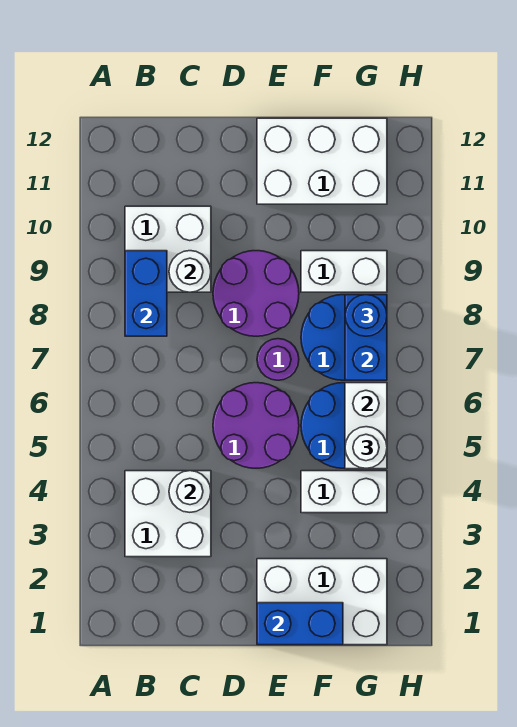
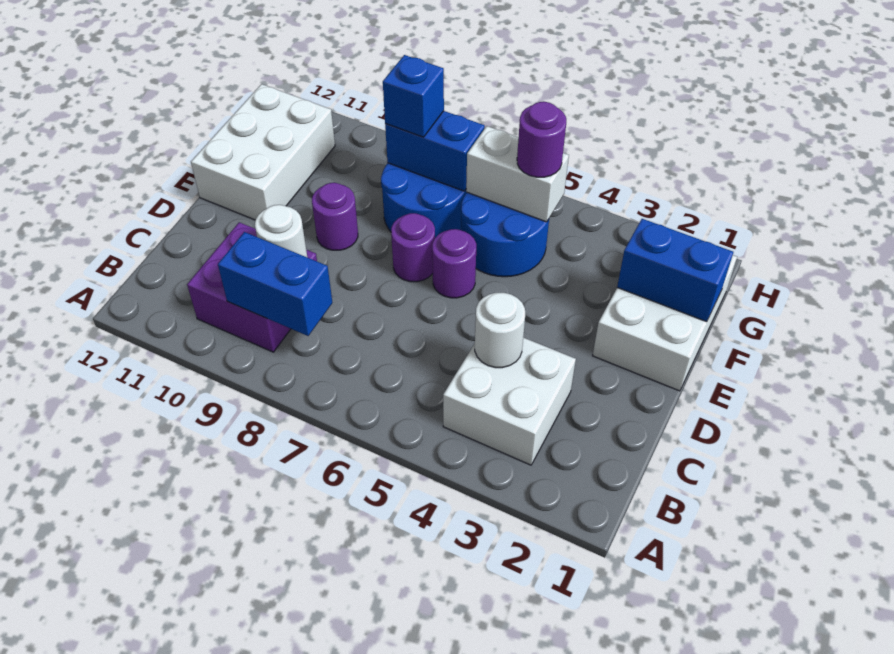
white brick B9:C10 level 1 -> purple brick B9:C10 level 1
purple round brick D5:E6 level 1 -> purple round brick E6 level 1
purple round brick D8:E9 level 1 -> purple round brick E9 level 1
blue brick E1:F1 level 2 -> blue brick F1:F2 level 2
white brick F4:G4 level 1 -> none
white brick F9:G9 level 1 -> none
white round brick G5 level 3 -> purple round brick G5 level 3
blue round brick G8 level 3 -> blue brick G8 level 3

